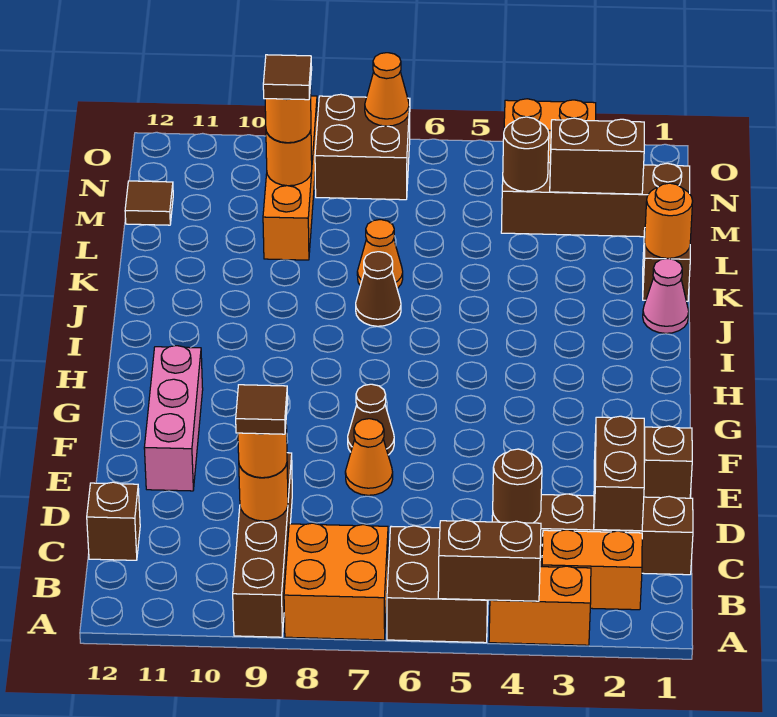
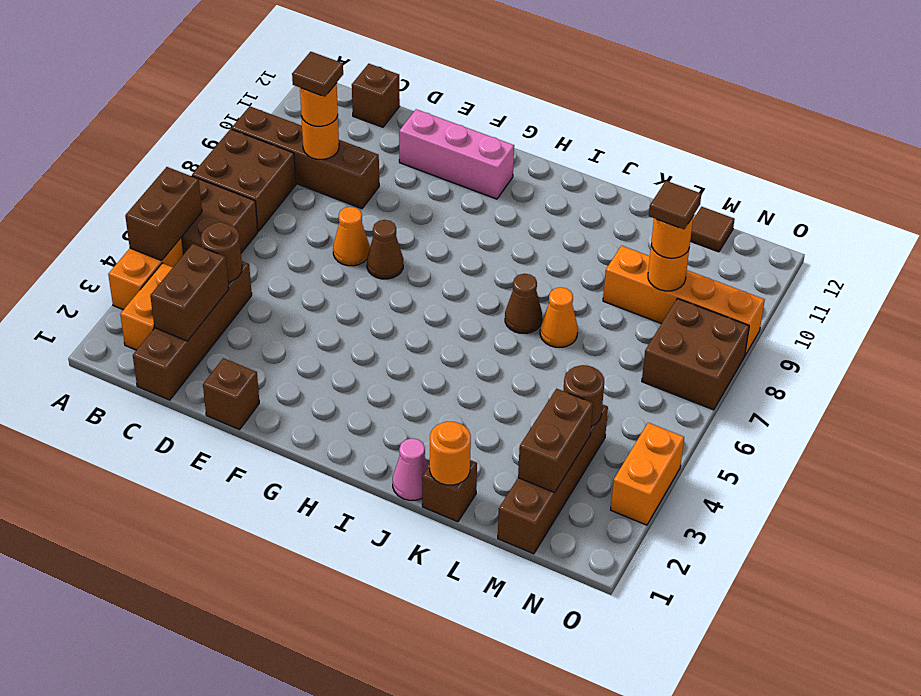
orange brick A7:B8 level 1 -> brown brick A7:B8 level 1
brown brick C2:D2 level 2 -> brown brick C2:C3 level 2
orange cone O7 level 2 -> none

